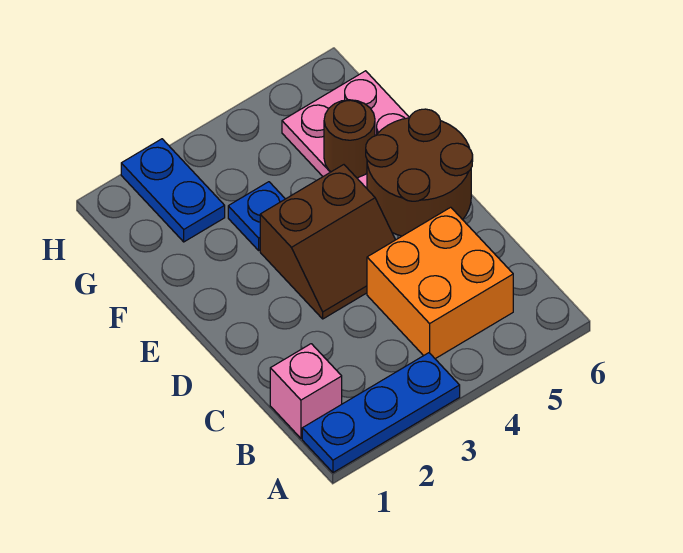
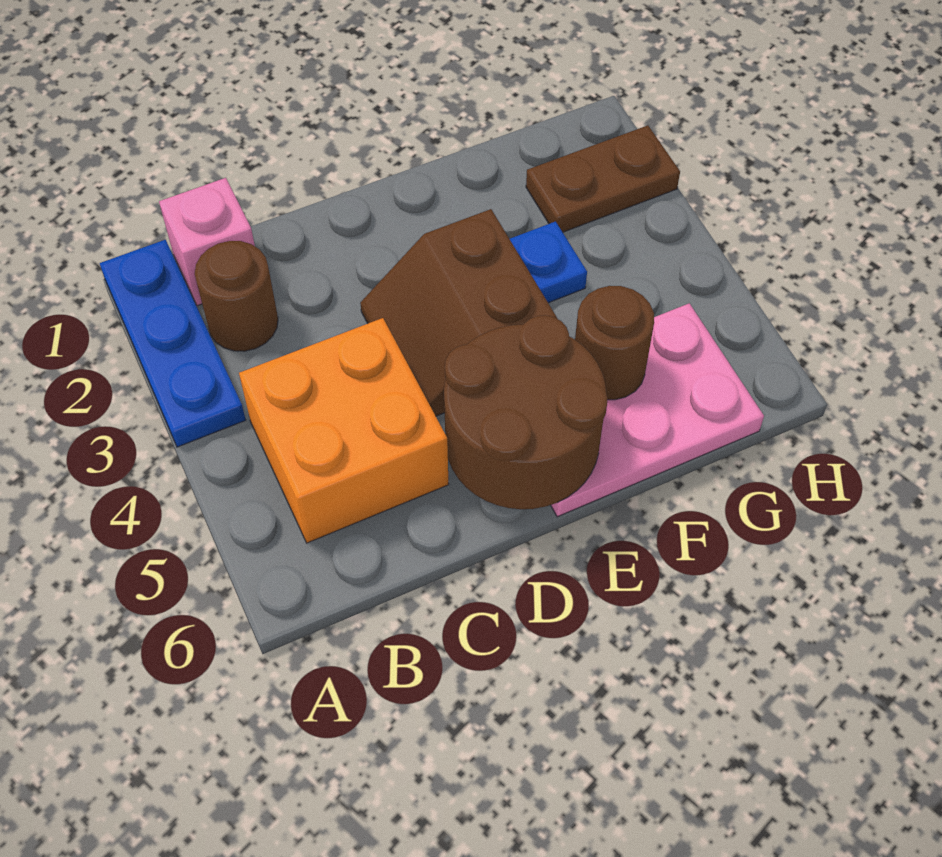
none -> brown round brick B2 level 1
blue plate G2:H2 level 1 -> brown plate G2:H2 level 1

